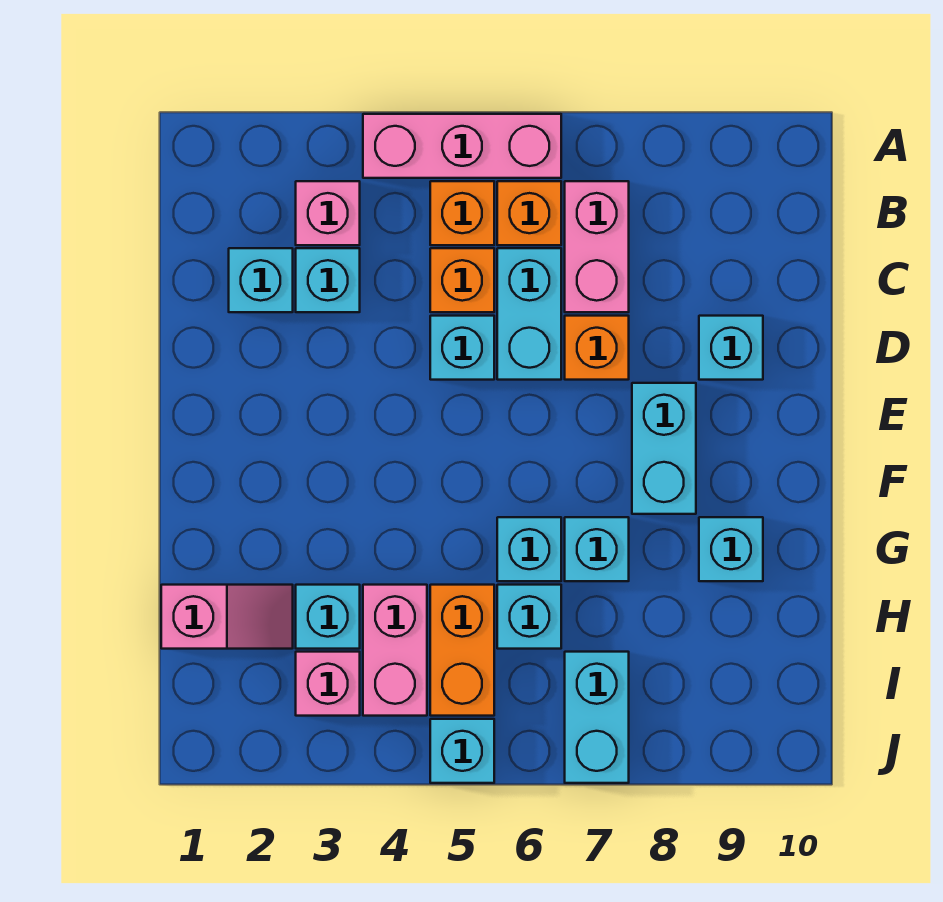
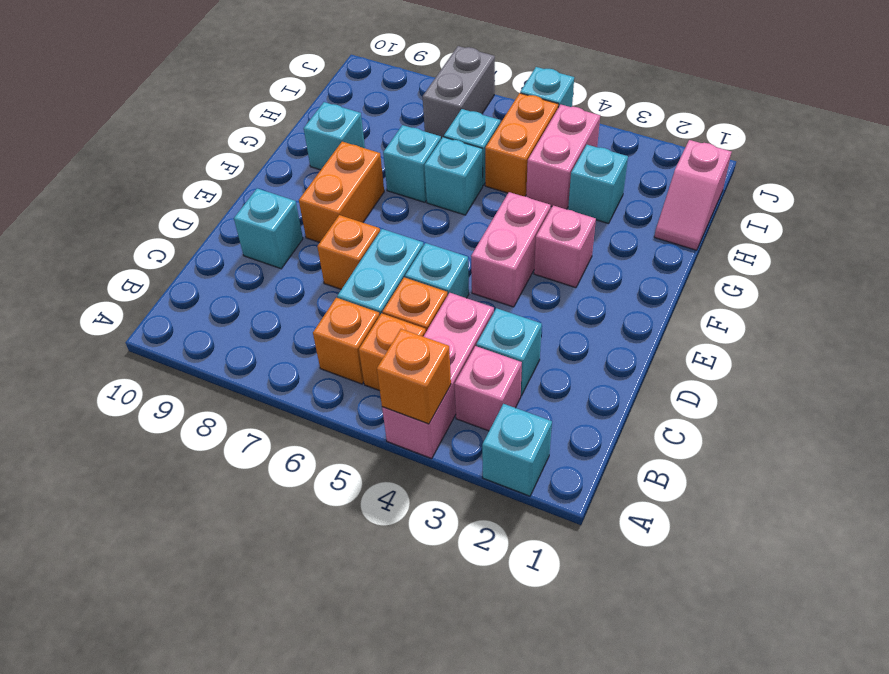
pink brick A4:A6 level 1 -> pink brick A4:C4 level 1
none -> orange brick A4 level 2
pink brick B7:C7 level 1 -> pink brick E4:F4 level 1
cyan brick C2 level 1 -> cyan brick A2 level 1
cyan brick E8:F8 level 1 -> orange brick E8:F8 level 1
pink slope H1:H2 level 1 top 1 -> pink slope H1:I1 level 1 top I
pink brick I3 level 1 -> pink brick F3 level 1
cyan brick I7:J7 level 1 -> grey brick I7:J7 level 1

